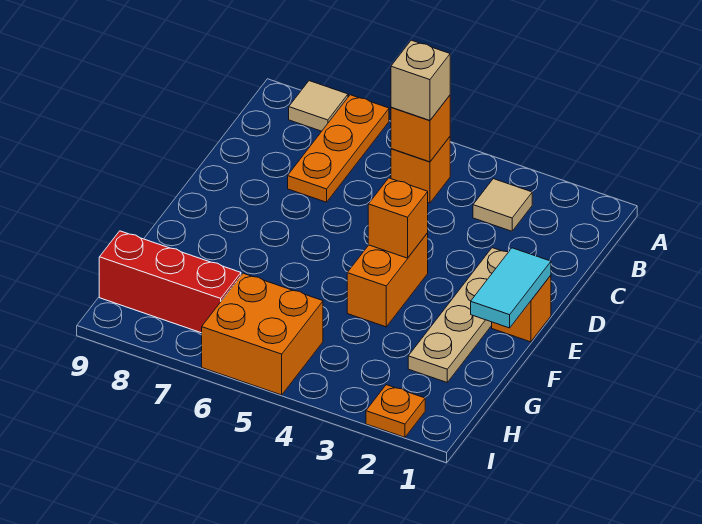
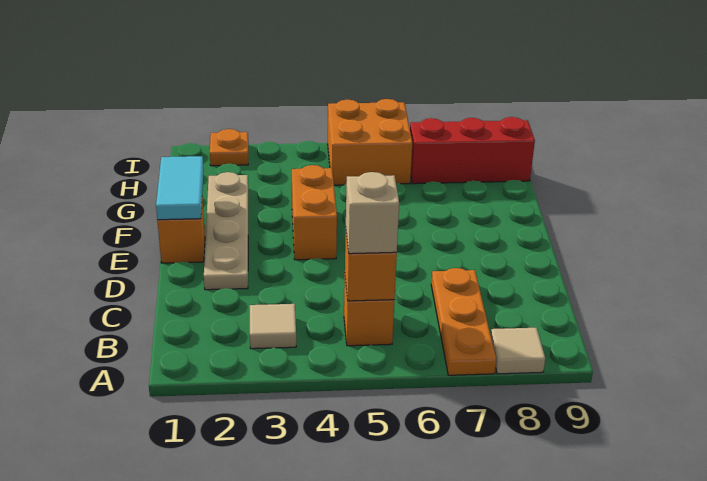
orange brick E4 level 2 -> none

